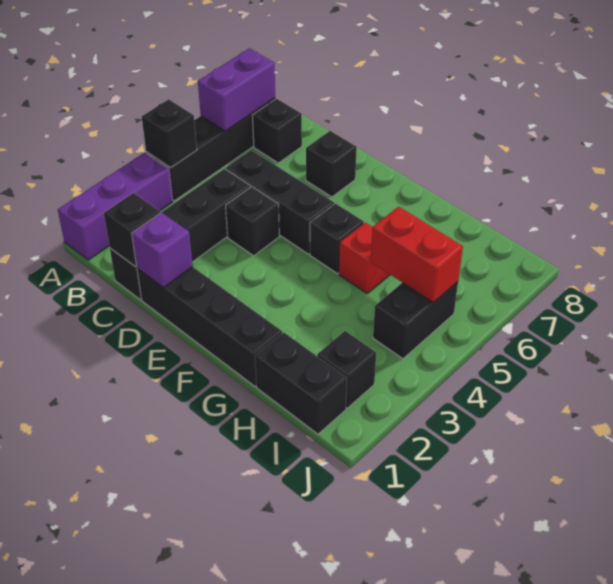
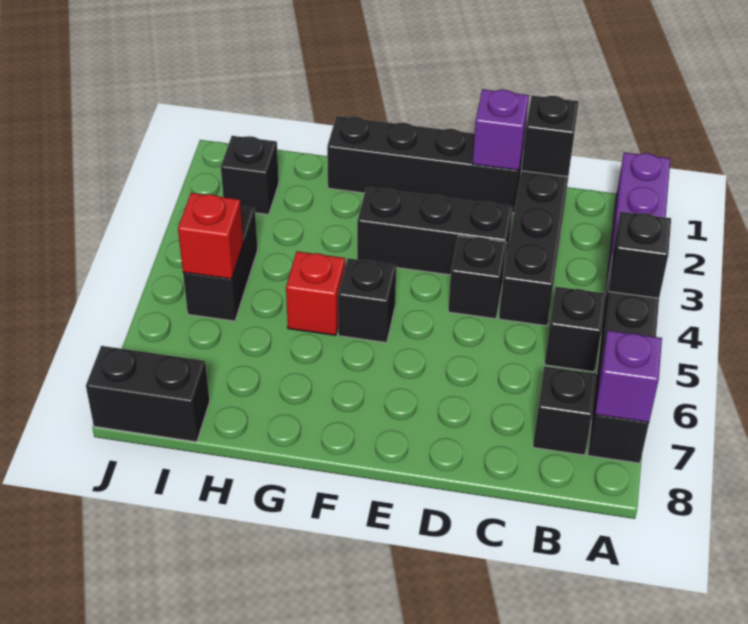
purple brick A6:A7 level 2 -> purple brick A7 level 2
black brick C5:E5 level 1 -> black brick D3:F3 level 1
black brick D7 level 1 -> black brick B5 level 1
black brick H1:I1 level 1 -> black brick I8:J8 level 1
red brick H5:I5 level 2 -> red brick I5 level 2

